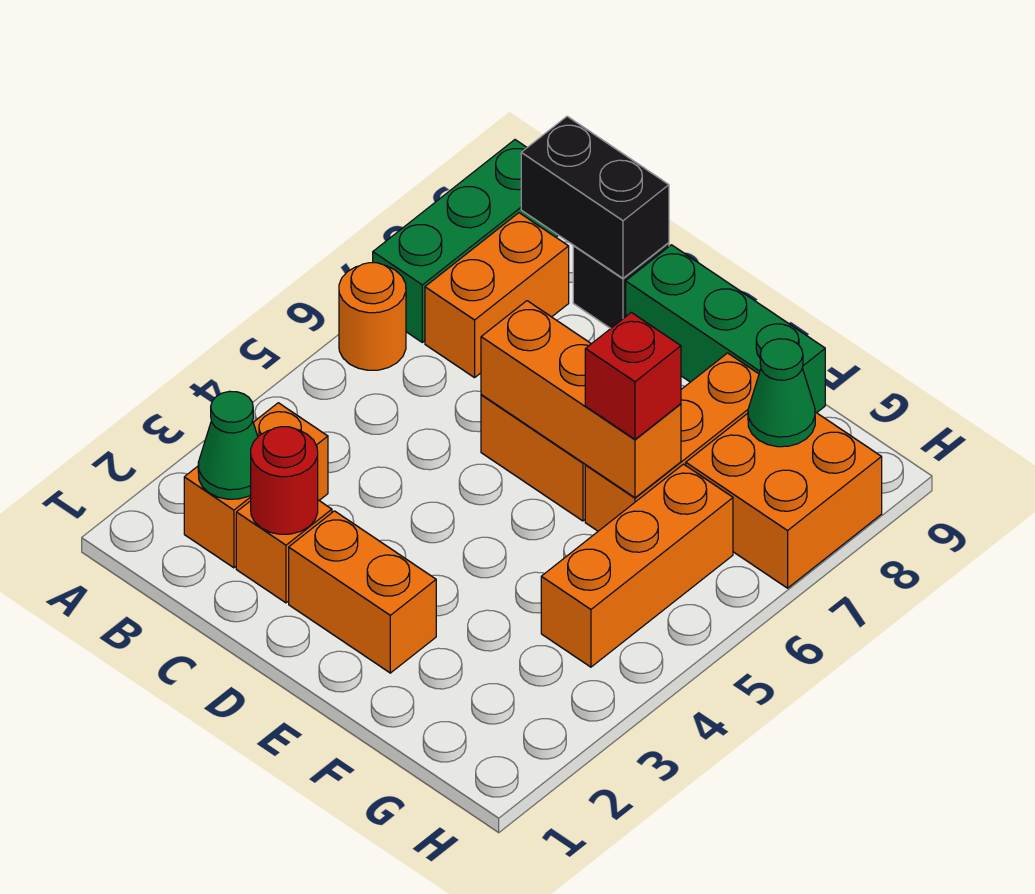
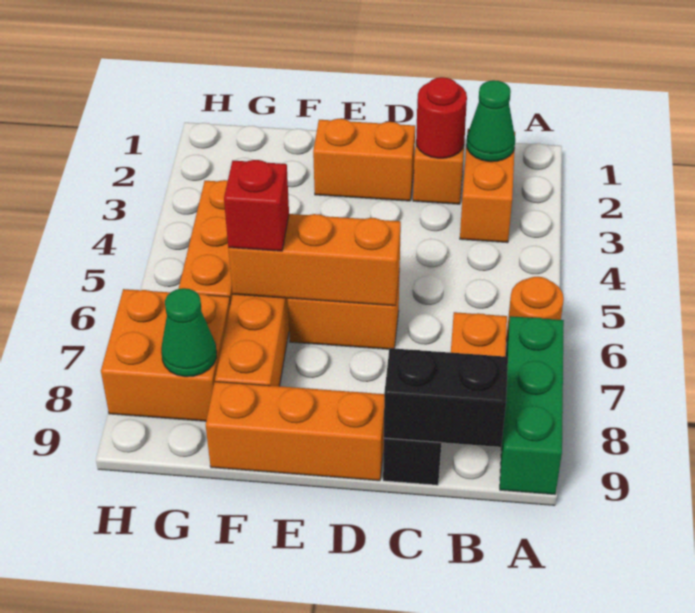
green brick D9:F9 level 1 -> orange brick D9:F9 level 1

